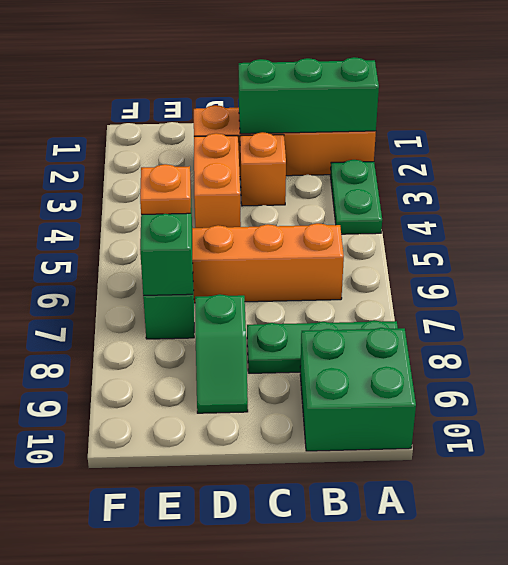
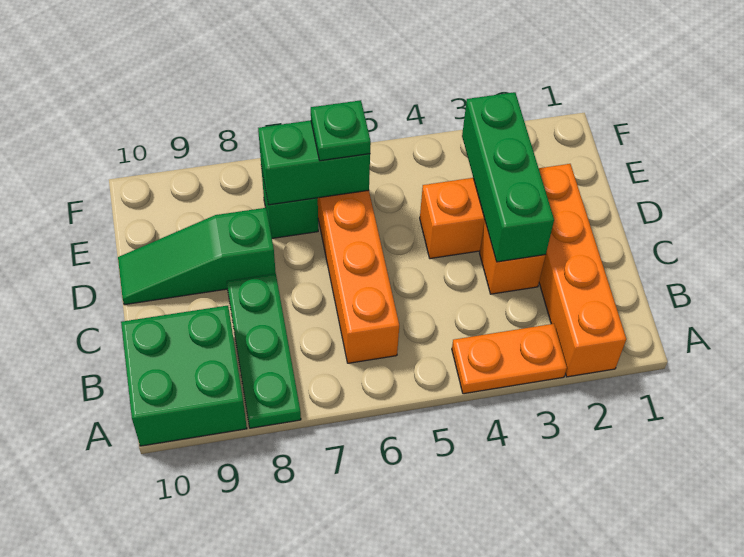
green brick A2:C2 level 2 -> green brick C3:E3 level 2
green plate A3:A4 level 1 -> orange plate A3:A4 level 1
green slope D8:D9 level 1 top 8 -> green slope D8:D10 level 1 top 8
orange plate E6 level 3 -> green plate E6 level 3

